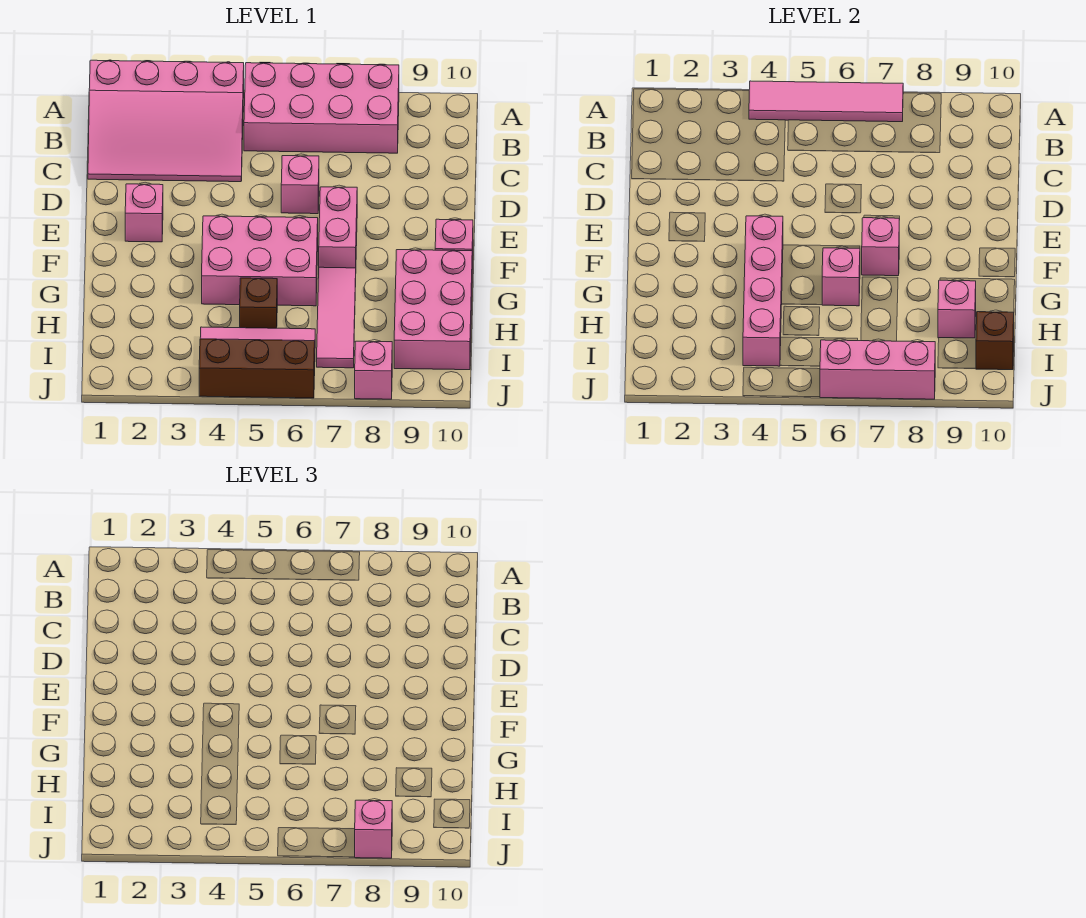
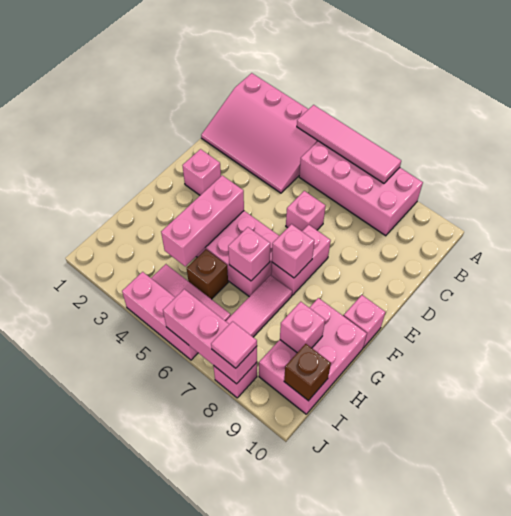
pink brick F4:I4 level 2 -> pink brick F4:H4 level 2
brown brick J4:J6 level 1 -> pink brick J4:J6 level 1
pink brick J8 level 3 -> pink tile J8 level 3

